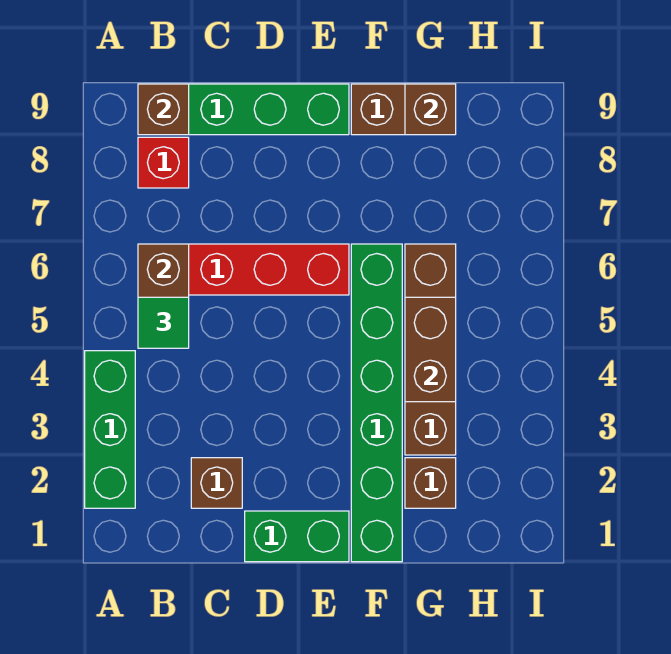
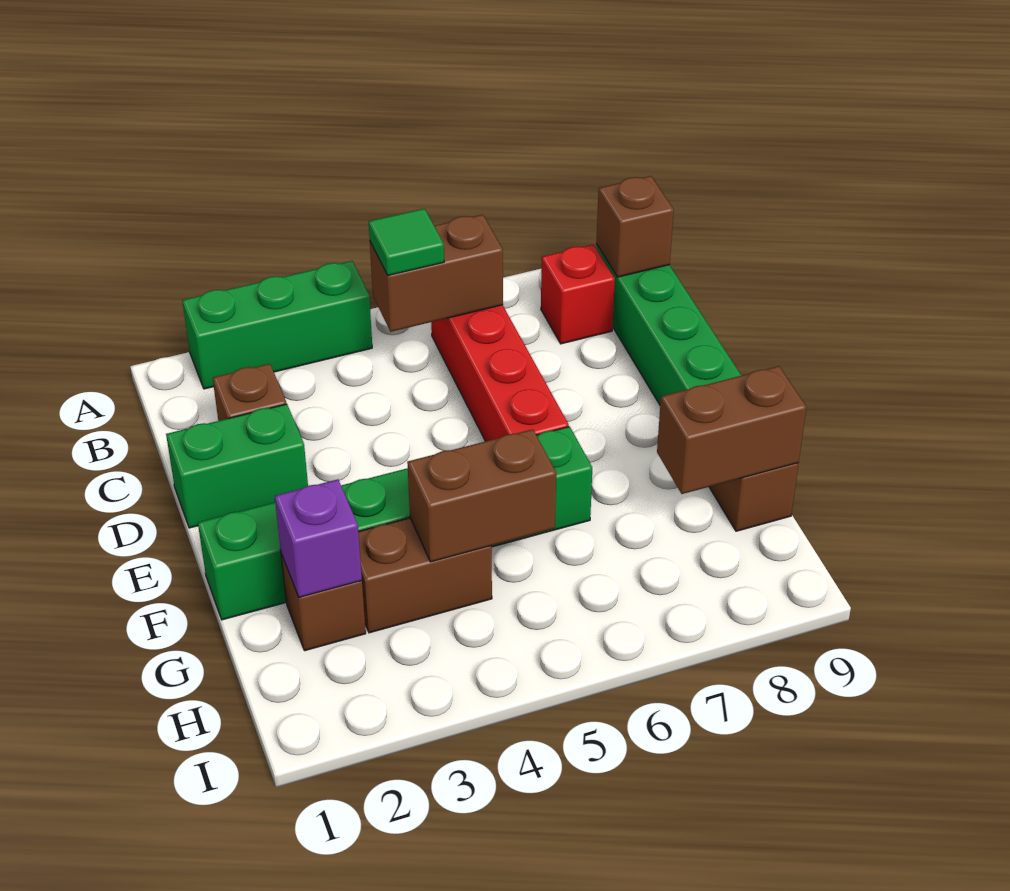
green brick D1:E1 level 1 -> green brick D1:D2 level 1
none -> purple brick G2 level 2
brown brick G3:G6 level 1 -> brown brick G3:G4 level 1
brown brick G9 level 2 -> brown brick G8:G9 level 2

